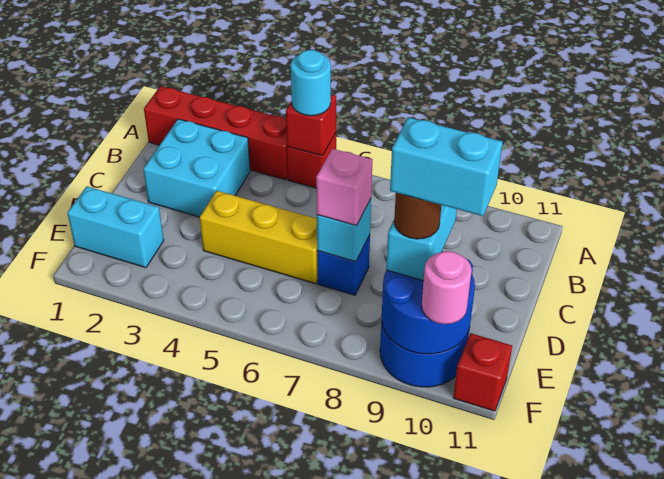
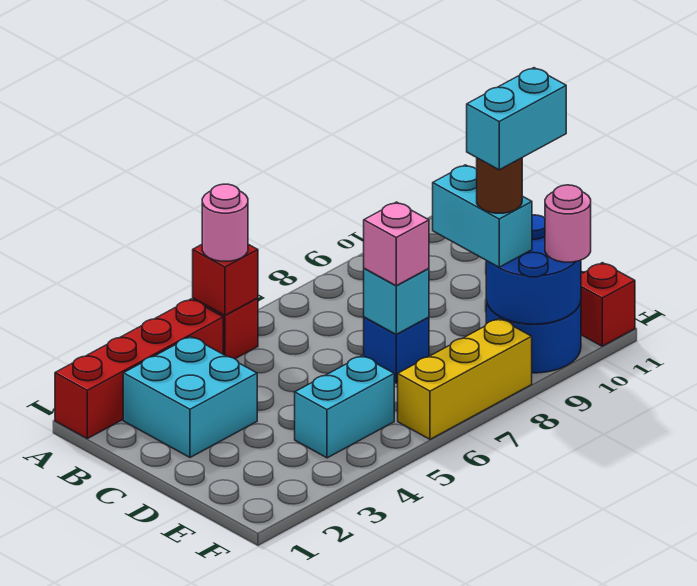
cyan round brick A5 level 3 -> pink round brick A5 level 3
yellow brick D4:D6 level 1 -> yellow brick F6:F8 level 1
cyan brick E1:E2 level 1 -> cyan brick E4:E5 level 1

